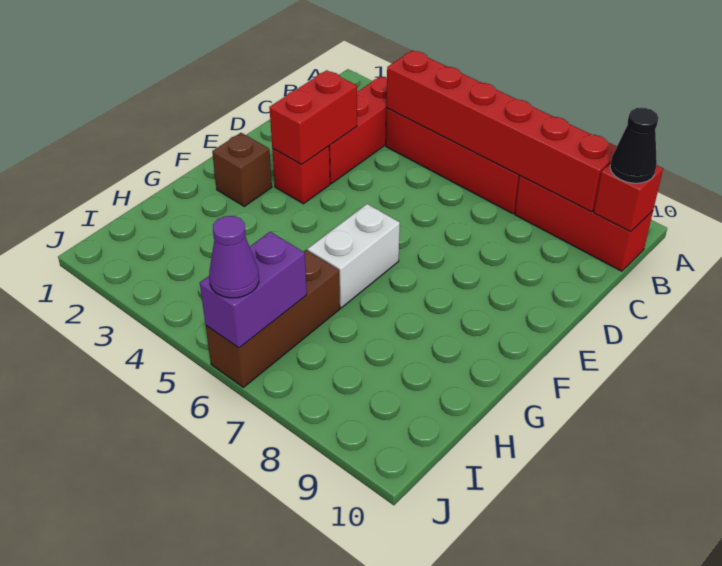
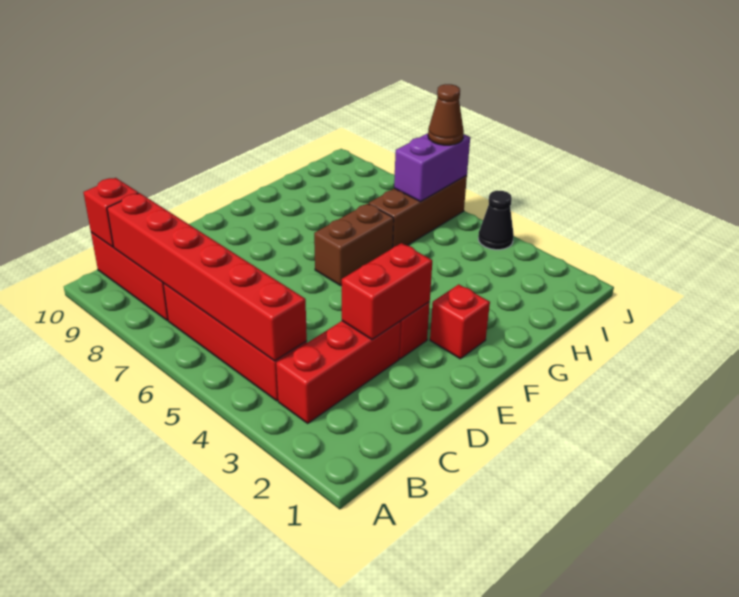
black cone B10 level 3 -> black cone J4 level 1
brown brick F2 level 1 -> red brick F2 level 1
white brick F6:G6 level 1 -> brown brick F6:G6 level 1
purple cone J6 level 3 -> brown cone J6 level 3

